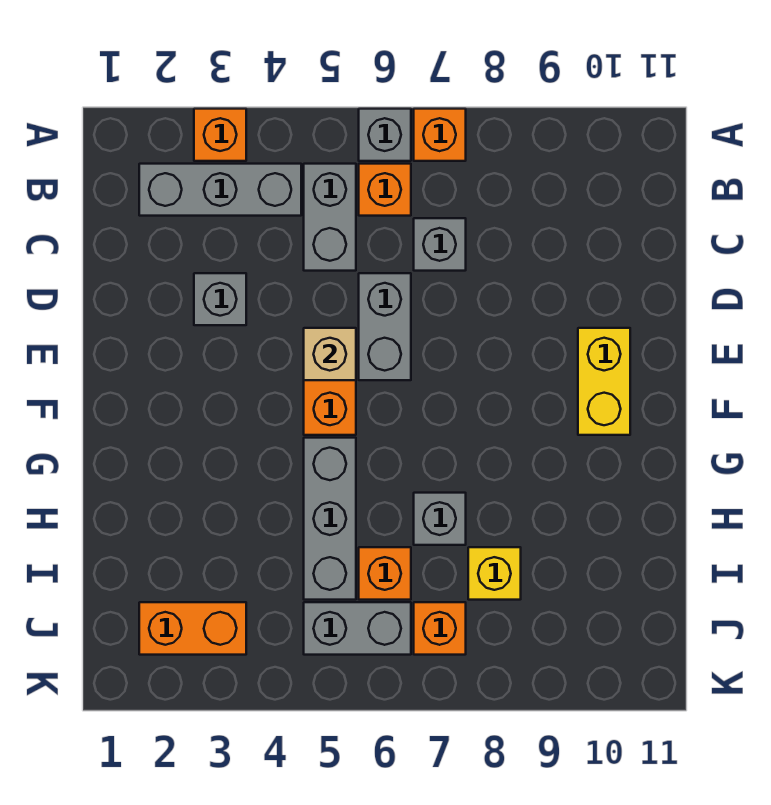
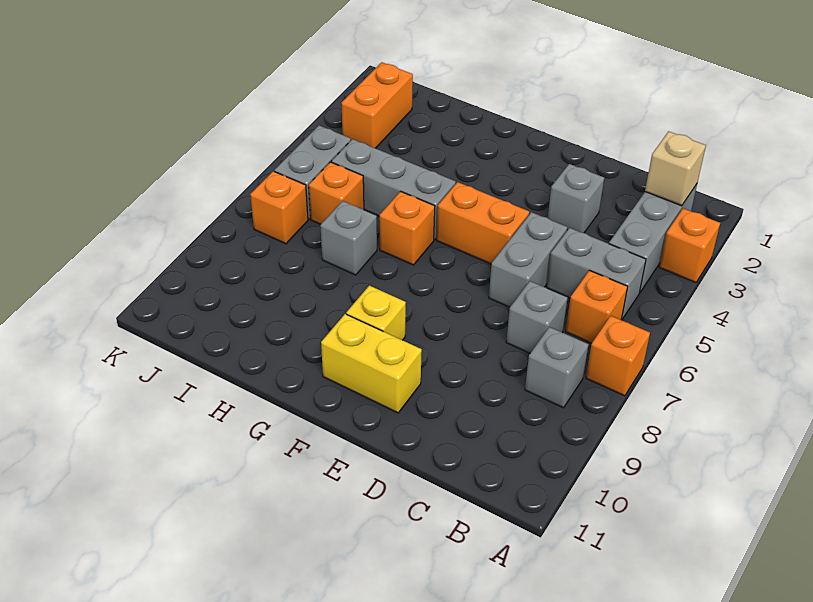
grey brick A6 level 1 -> grey brick B8 level 1
grey brick D6:E6 level 1 -> grey brick D5:D6 level 1
tan brick E5 level 2 -> tan brick B2 level 2
none -> orange brick G6 level 1
yellow brick I8 level 1 -> yellow brick F9 level 1

